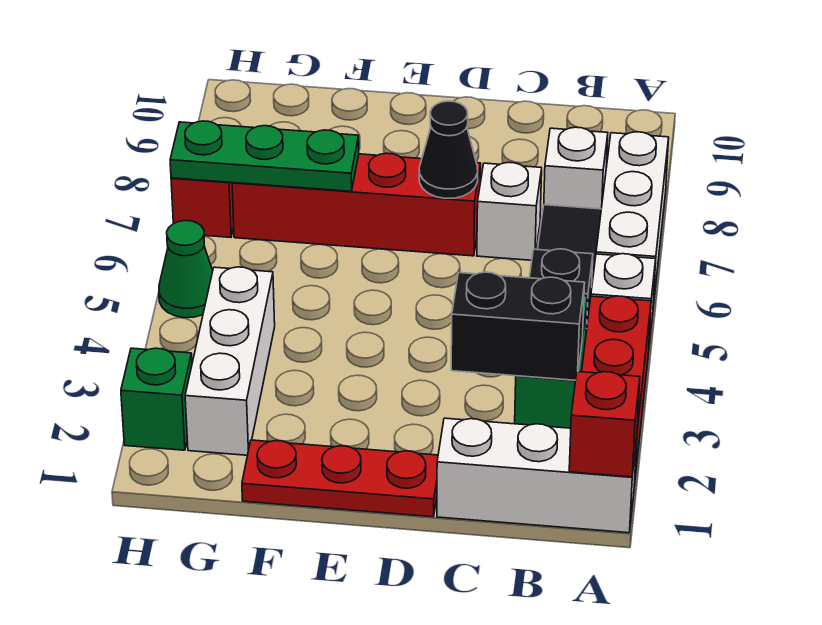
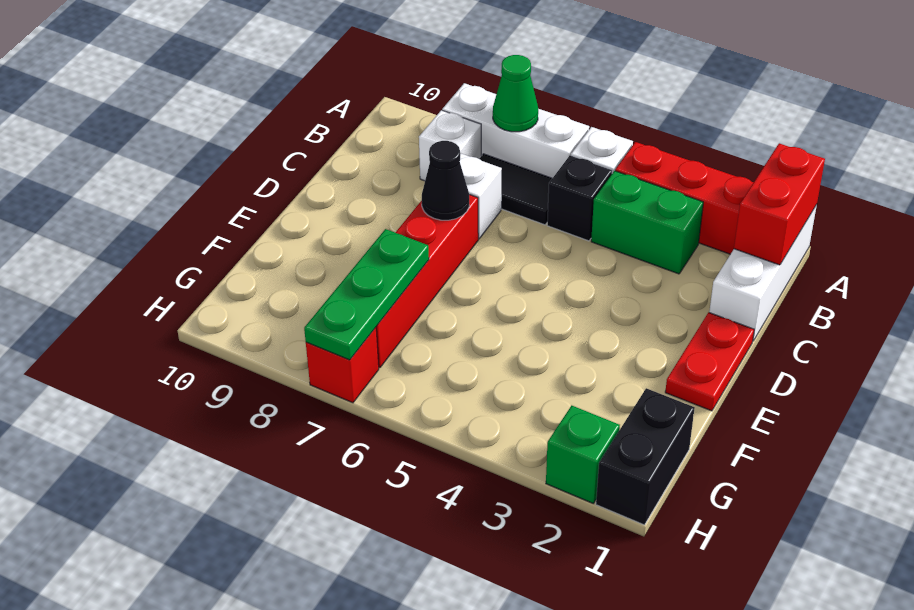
red brick A1 level 2 -> red brick A1:B1 level 2
black brick B3:C3 level 2 -> black brick G1:H1 level 1
red plate D1:F1 level 1 -> red plate D1:E1 level 1
white brick G2:G4 level 1 -> none
green cone H5 level 1 -> green cone A7 level 2

